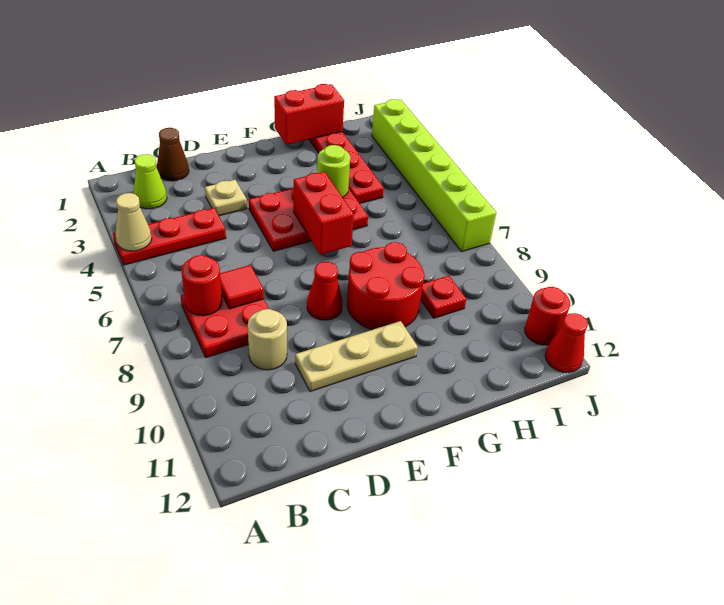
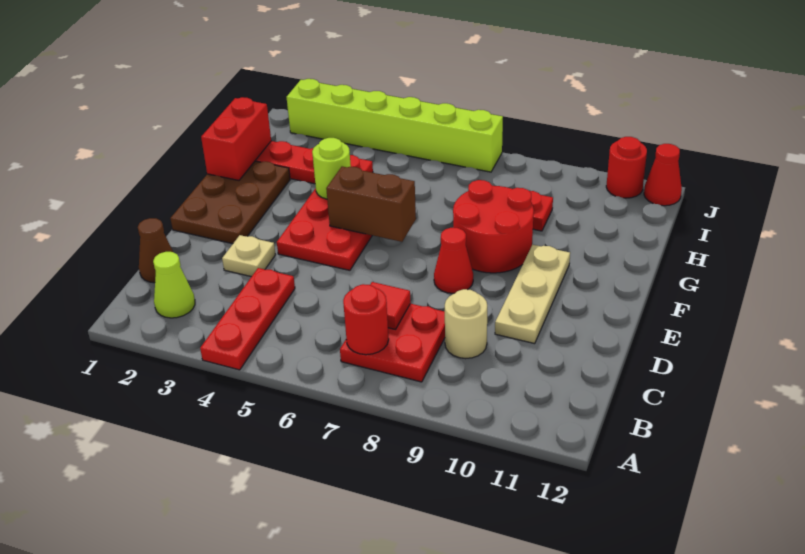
tan cone A4 level 2 -> none
none -> brown plate E1:G2 level 1
red brick F5:F6 level 2 -> brown brick F5:F6 level 2

